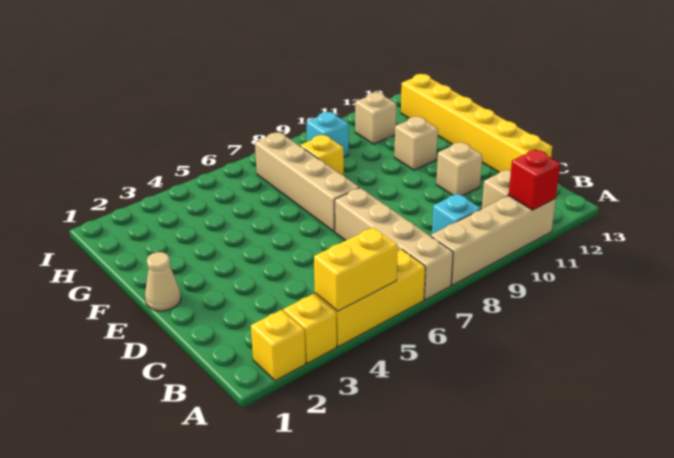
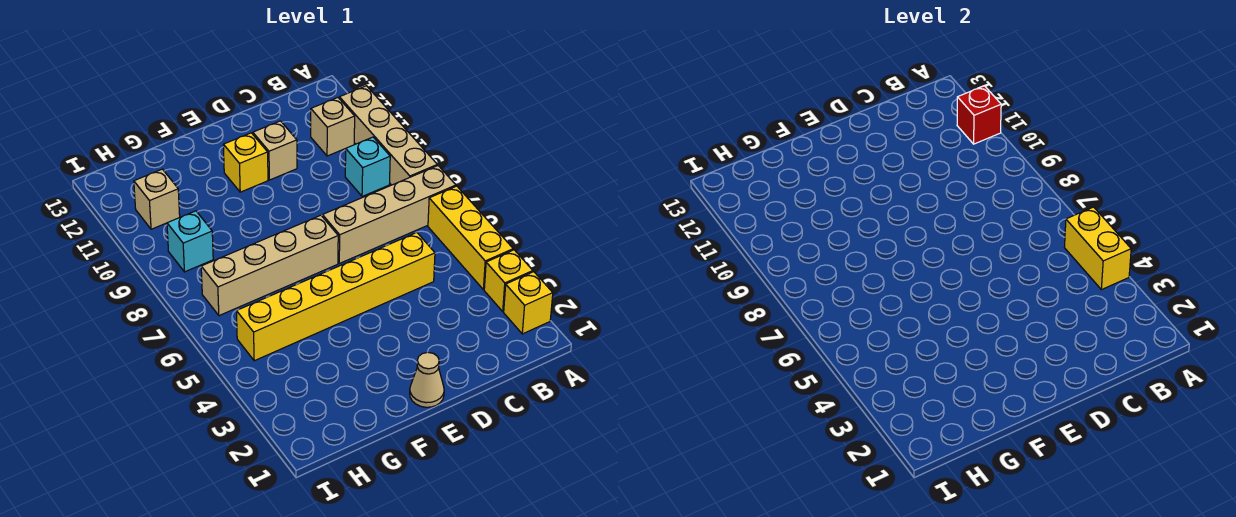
yellow brick C13:H13 level 1 -> yellow brick C5:H5 level 1
tan brick F11 level 1 -> none
yellow brick G8 level 1 -> yellow brick E11 level 1

